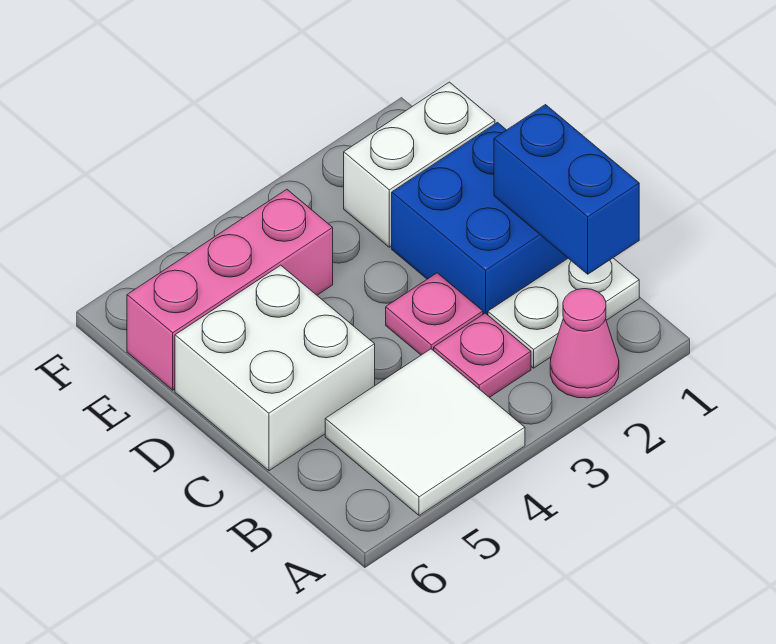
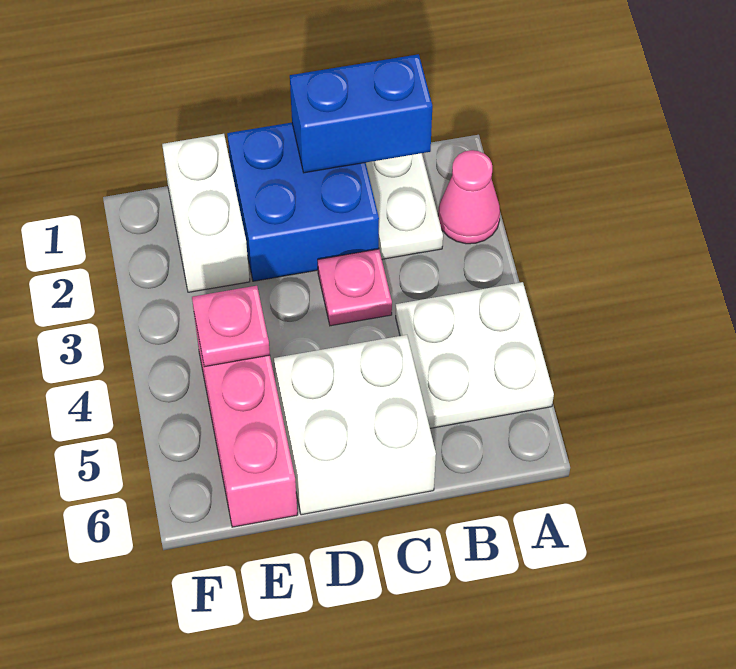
white tile A4:B5 level 1 -> white plate A4:B5 level 1
pink plate B3 level 1 -> pink plate E4 level 2

